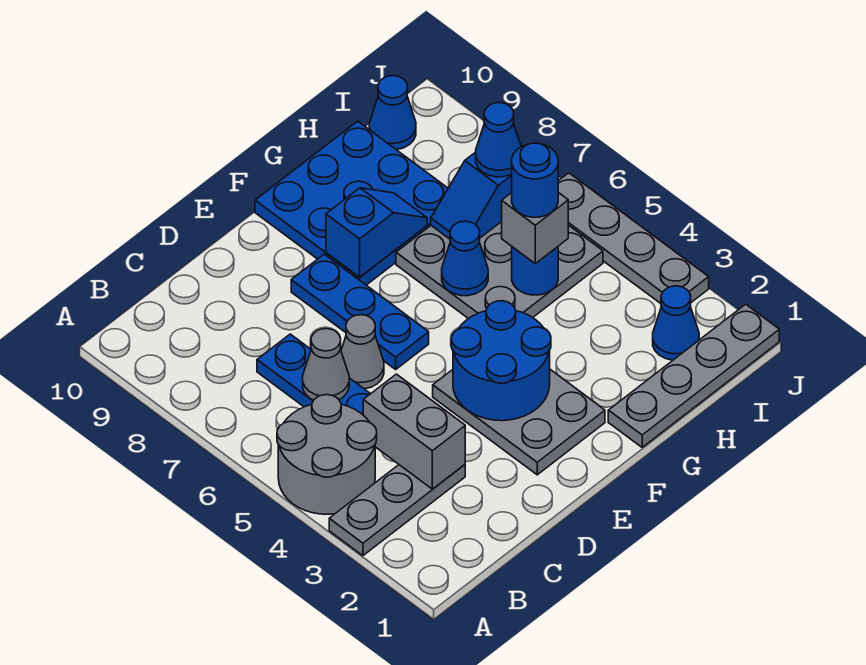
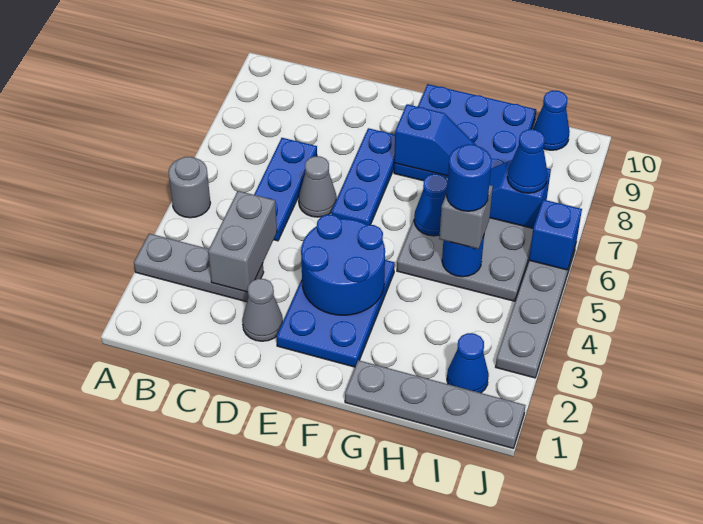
grey round brick A4:B5 level 1 -> grey round brick A5 level 1
grey cone C6 level 2 -> grey cone D2 level 1
grey plate E2:F4 level 1 -> blue plate E2:F4 level 1
none -> blue brick J6 level 2

